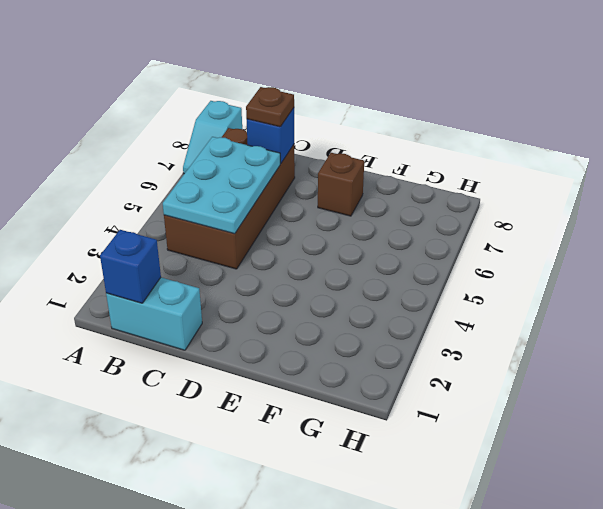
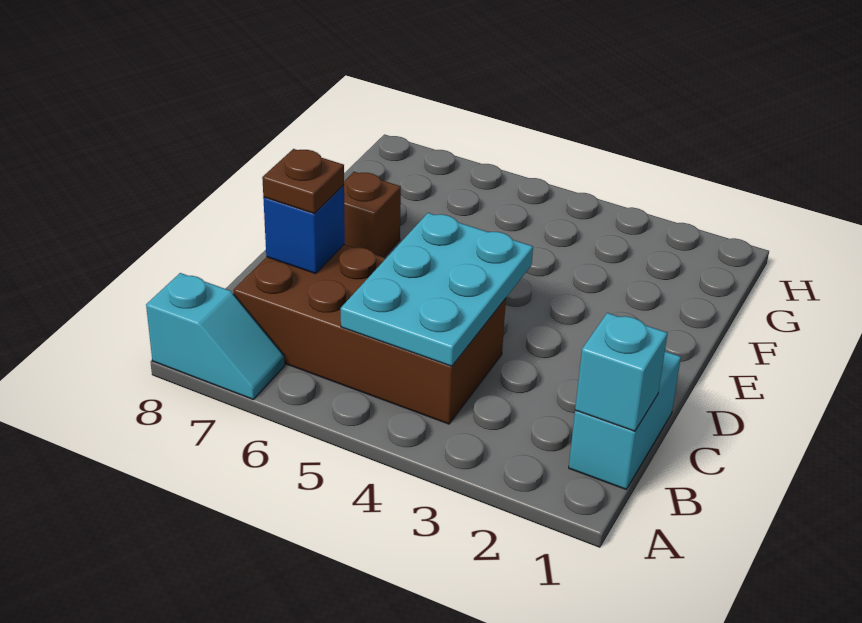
blue brick B1 level 2 -> cyan brick B1 level 2
cyan plate B4:C6 level 2 -> cyan plate B4:D5 level 2

